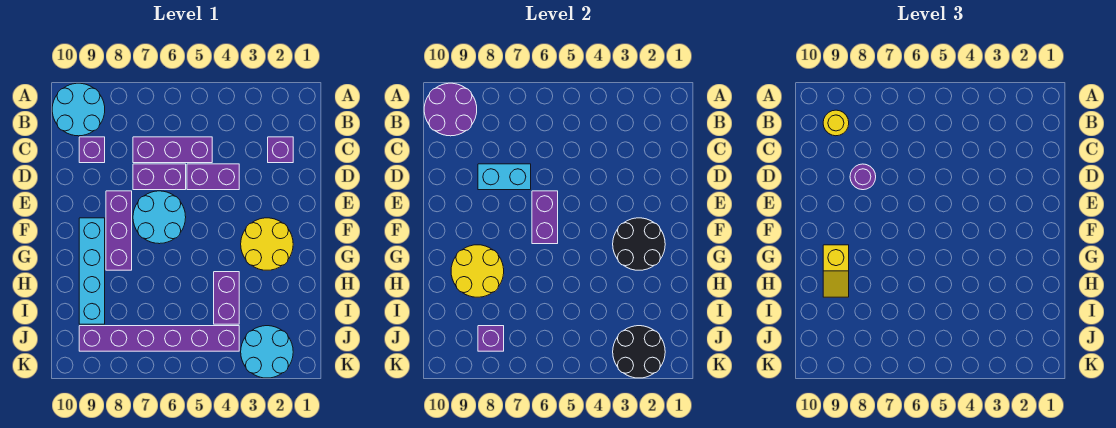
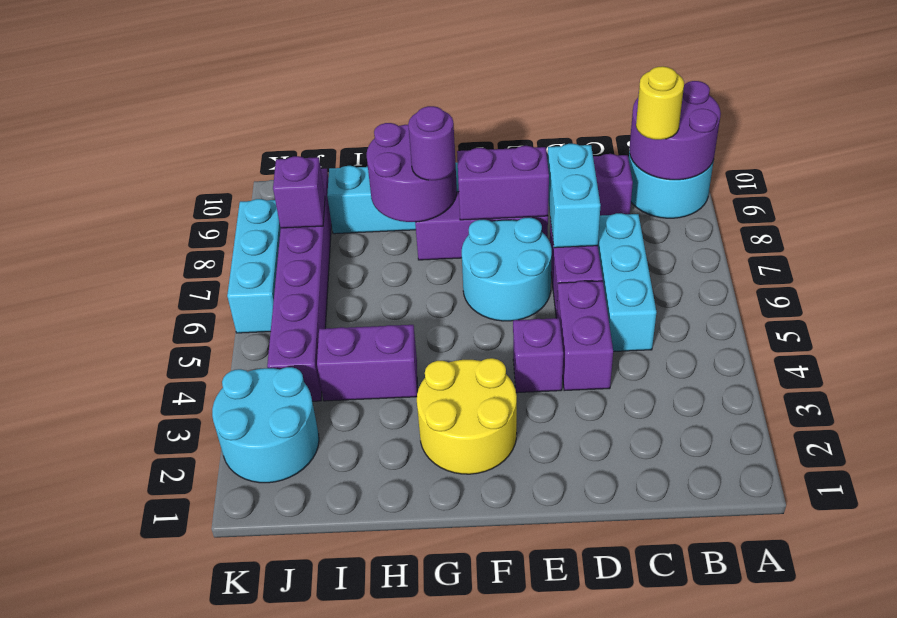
purple brick C2 level 1 -> purple brick E4 level 1
purple brick C5:C7 level 1 -> cyan brick C5:C7 level 1
purple round brick D8 level 3 -> purple round brick G8 level 3
purple brick E6:F6 level 2 -> purple brick E8:F8 level 2
black round brick F2:G3 level 2 -> none
yellow round brick G8:H9 level 2 -> purple round brick G8:H9 level 2
yellow slope G9:H9 level 3 top G -> none
black round brick J2:K3 level 2 -> none
none -> cyan brick K6:K8 level 1

